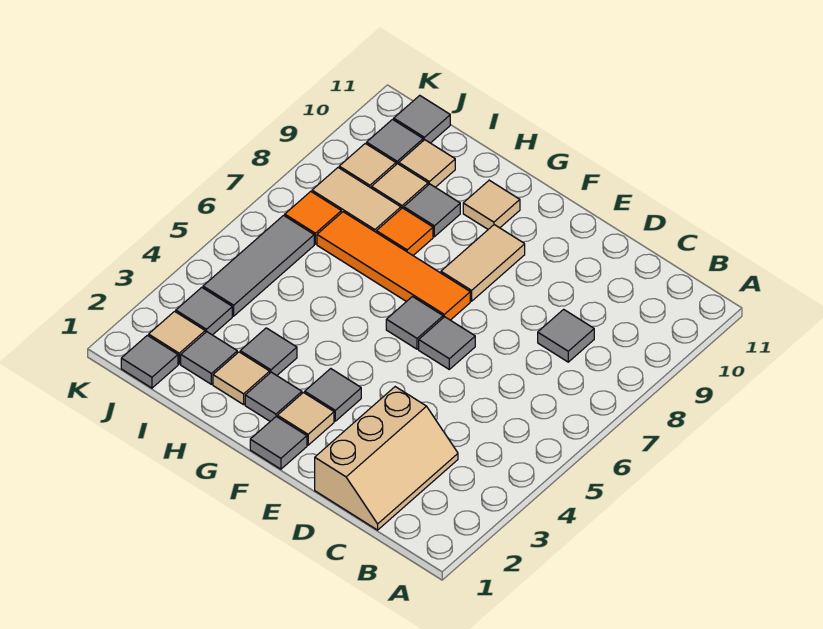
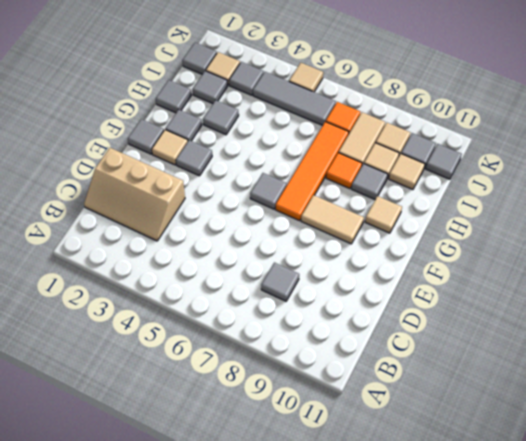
grey tile E6 level 1 -> grey tile H1 level 1
tan tile H2 level 1 -> tan tile K5 level 1

